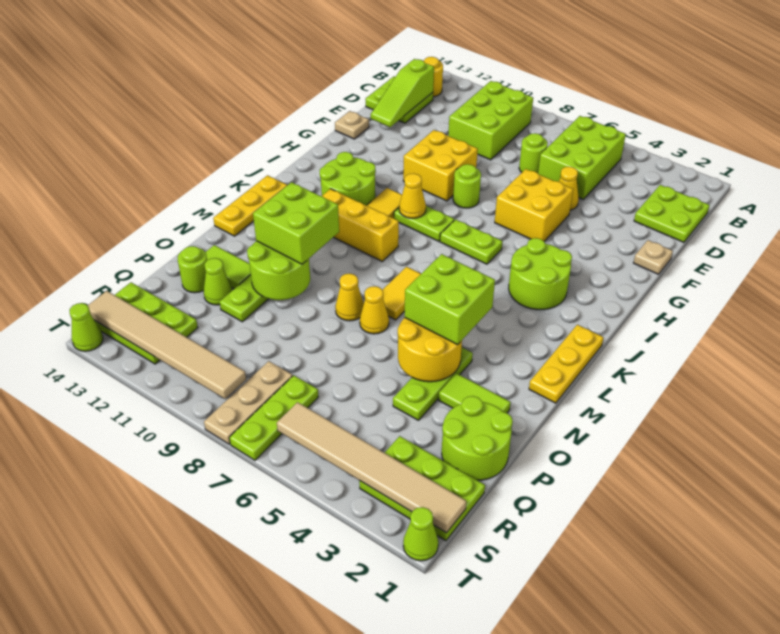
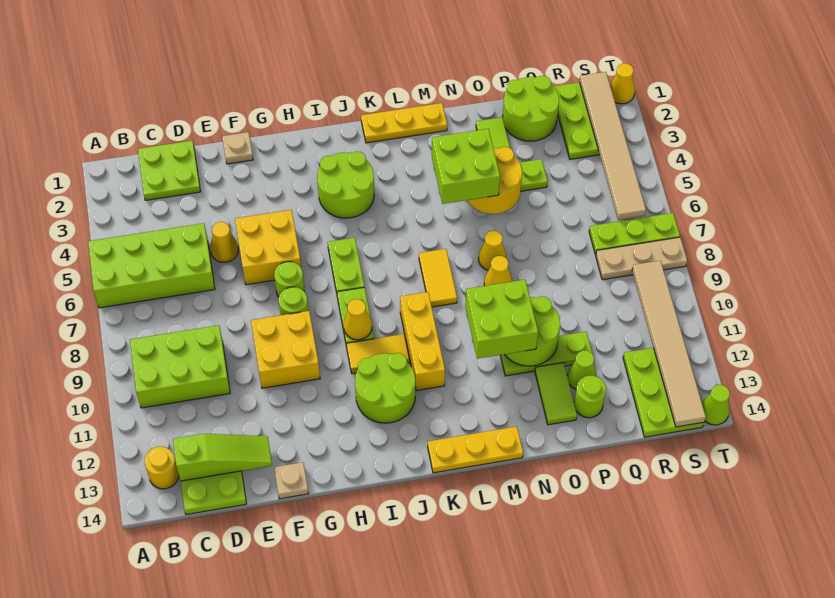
lime brick B5:D6 level 1 -> lime brick A5:D6 level 1
lime round brick D7 level 1 -> lime round brick G7 level 1
yellow tile L7:M7 level 1 -> yellow tile L7:L8 level 1
lime cone T1 level 1 -> yellow cone T1 level 1

